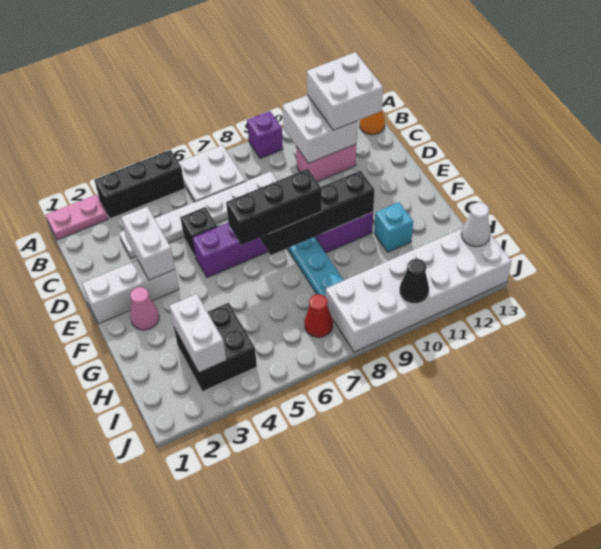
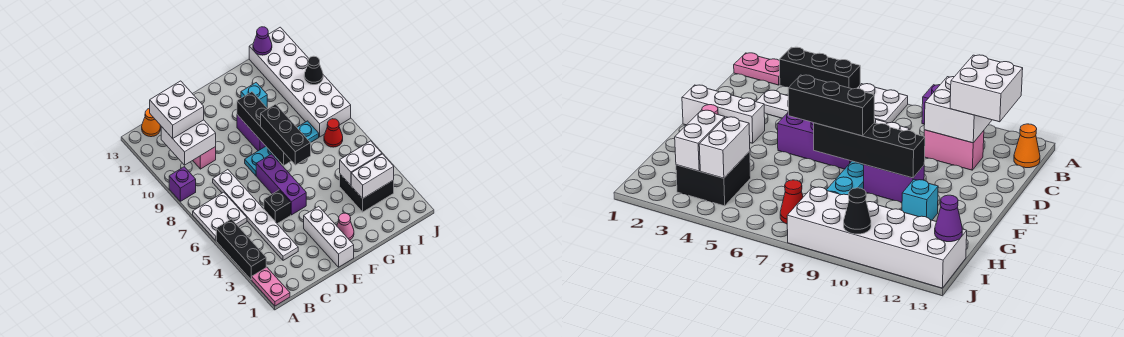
white brick D3:E3 level 2 -> white brick H4:I4 level 2
white cone I13 level 2 -> purple cone I13 level 2

